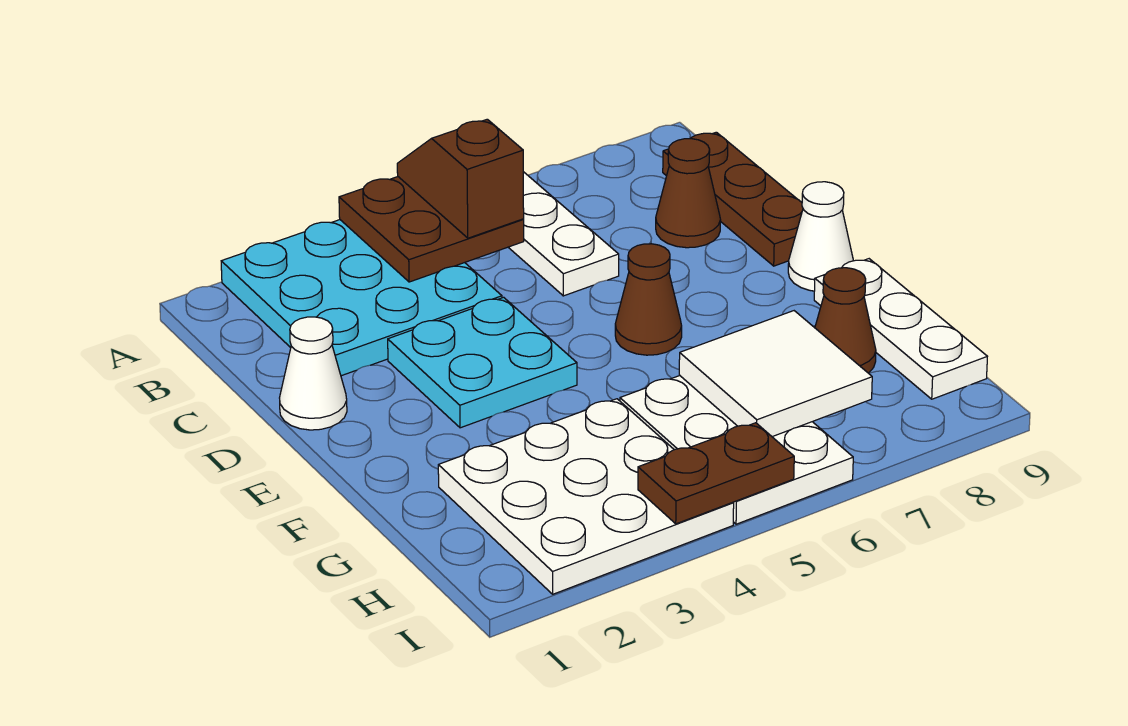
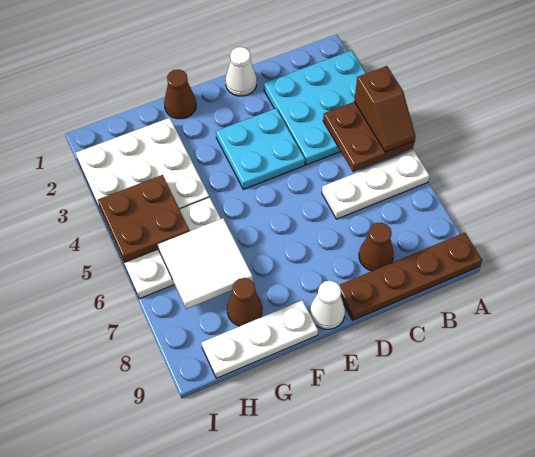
brown slope A5:B5 level 3 top B -> brown slope A4:A5 level 3 top 4
brown plate B9:D9 level 1 -> brown plate A9:D9 level 1
brown cone E6 level 1 -> brown cone F1 level 1
brown plate I4:I5 level 2 -> brown plate H4:I5 level 2

